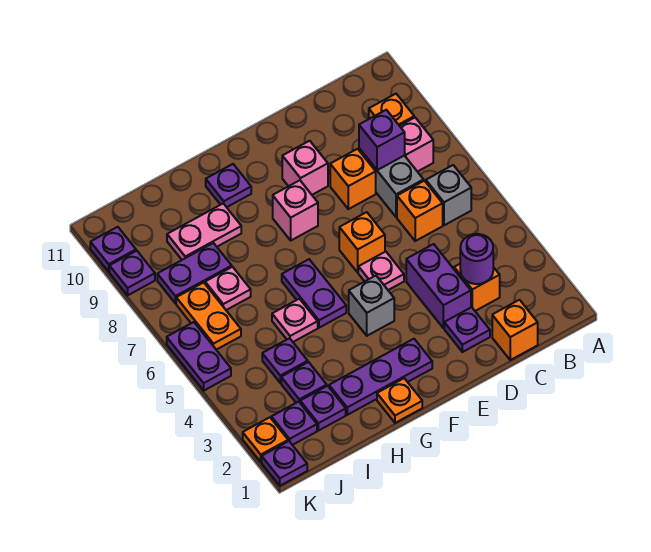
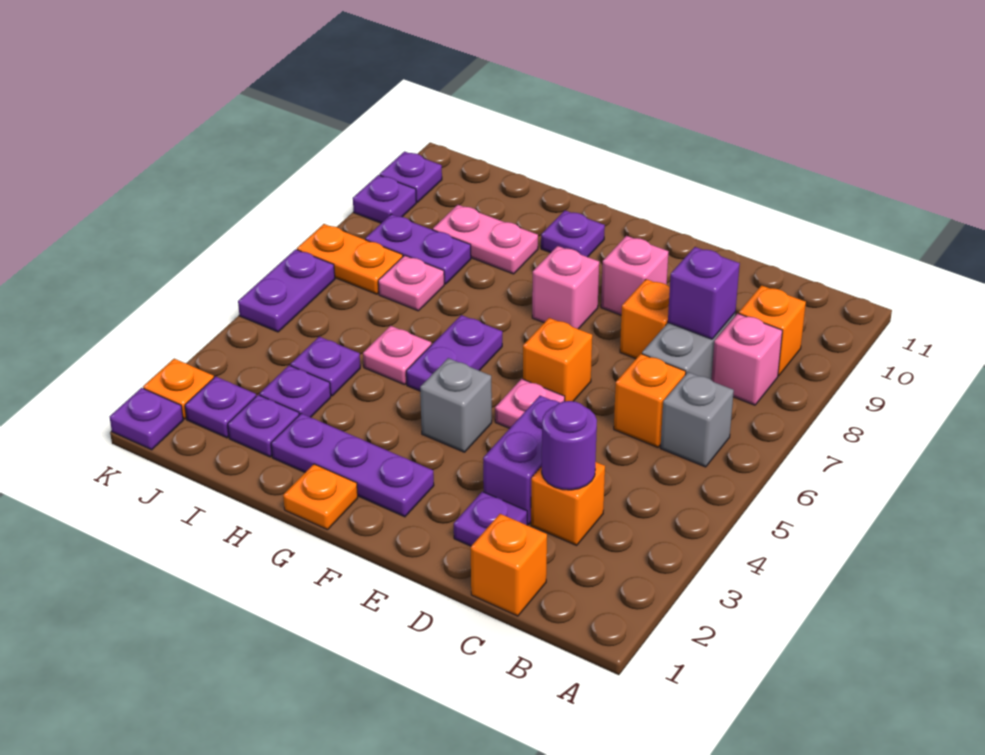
orange plate J6:J7 level 1 -> orange plate J7:K7 level 1

